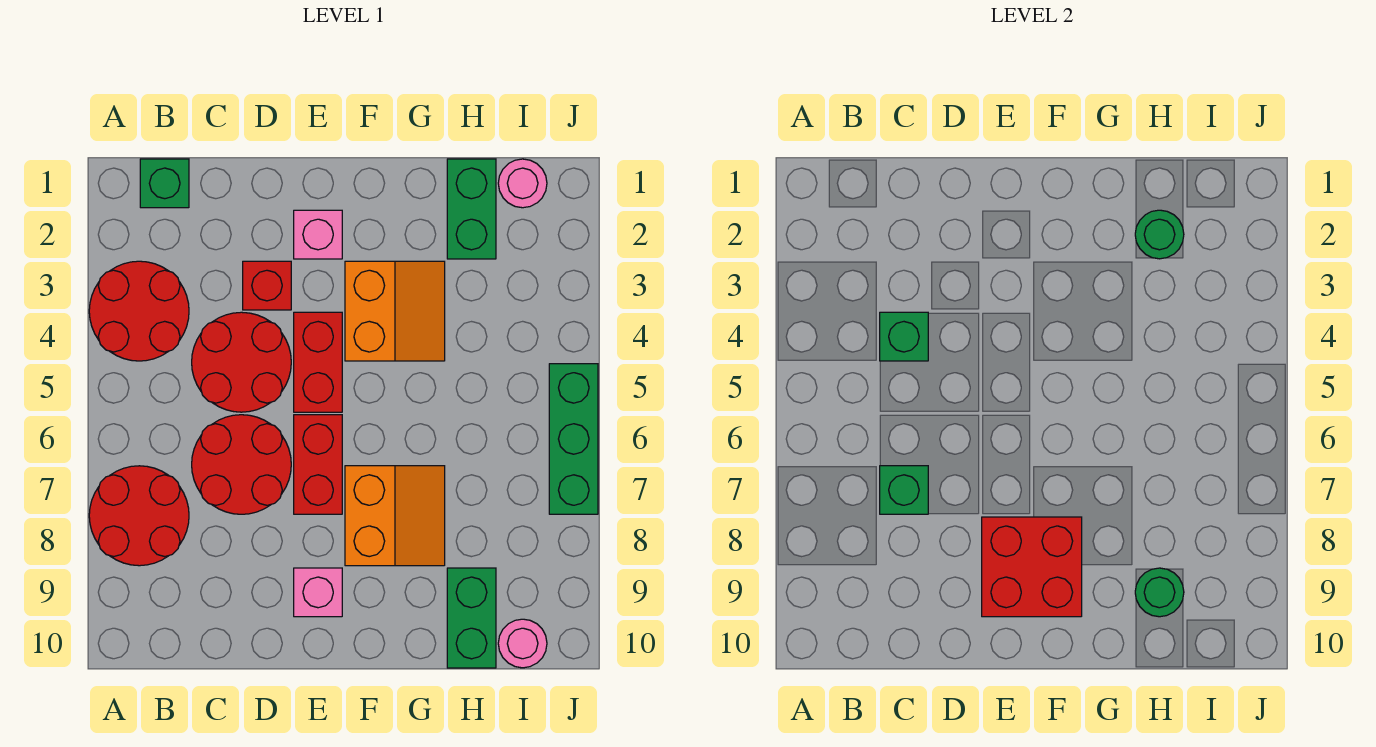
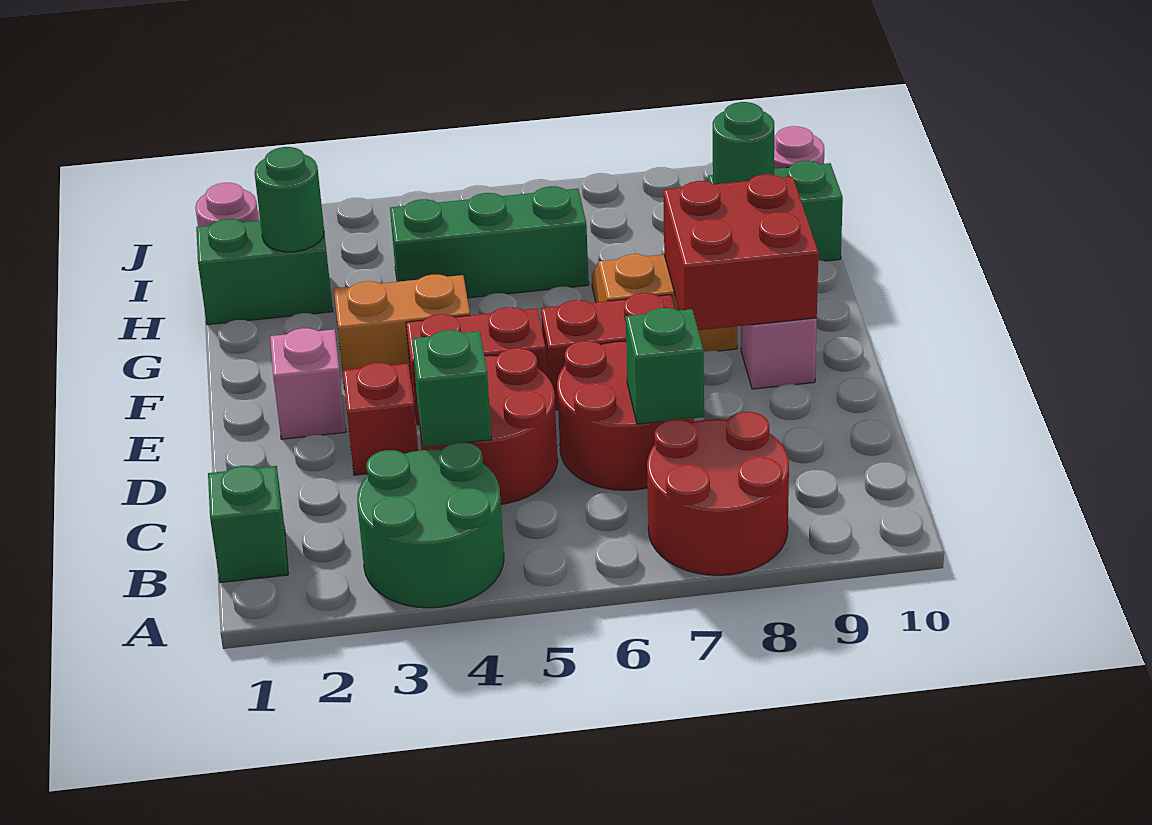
red round brick A3:B4 level 1 -> green round brick A3:B4 level 1
green brick J5:J7 level 1 -> green brick H4:H6 level 1

